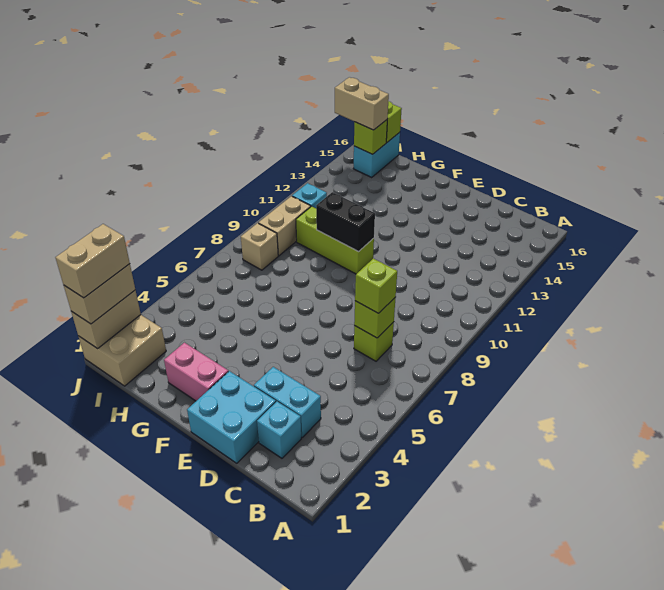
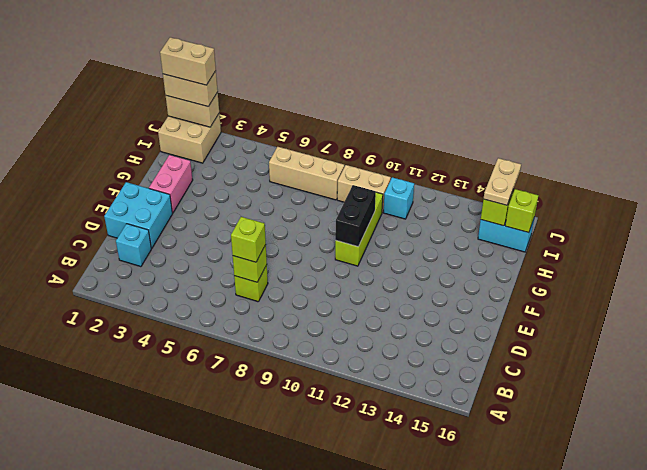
cyan brick C3:D3 level 1 -> none
tan brick I8 level 1 -> tan brick I6:I8 level 1
tan brick I15:J15 level 3 -> tan plate I15:J15 level 3

